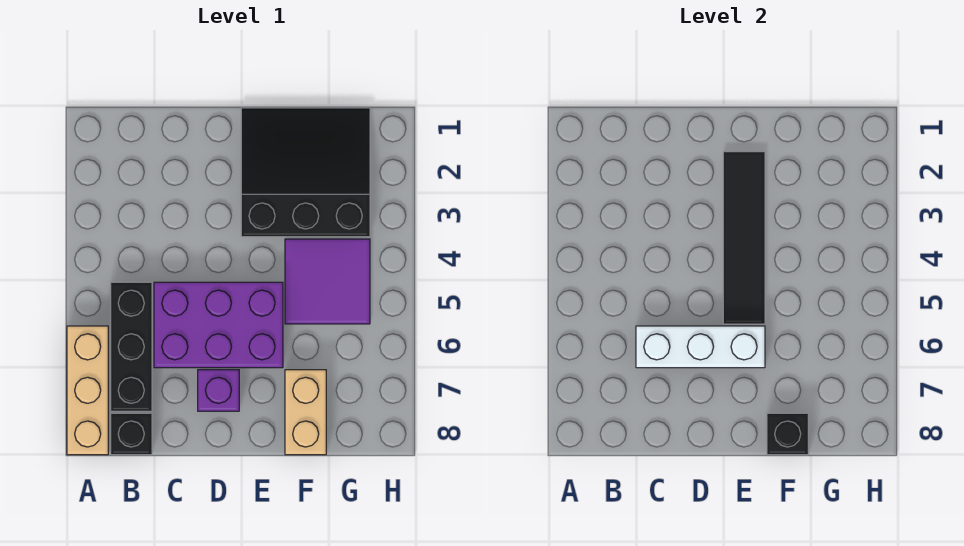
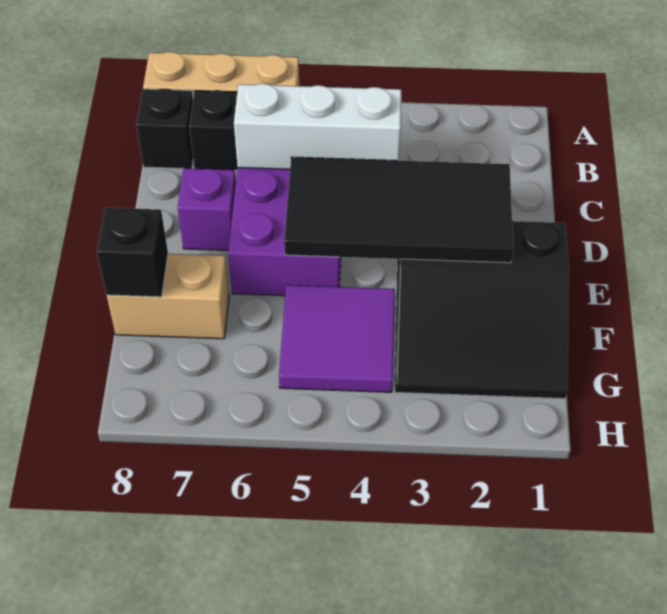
white brick C6:E6 level 2 -> white brick C4:C6 level 2
black slope E1:G3 level 1 top 3 -> black slope E1:G3 level 1 top E
black tile E2:E5 level 2 -> black tile D2:E5 level 2

